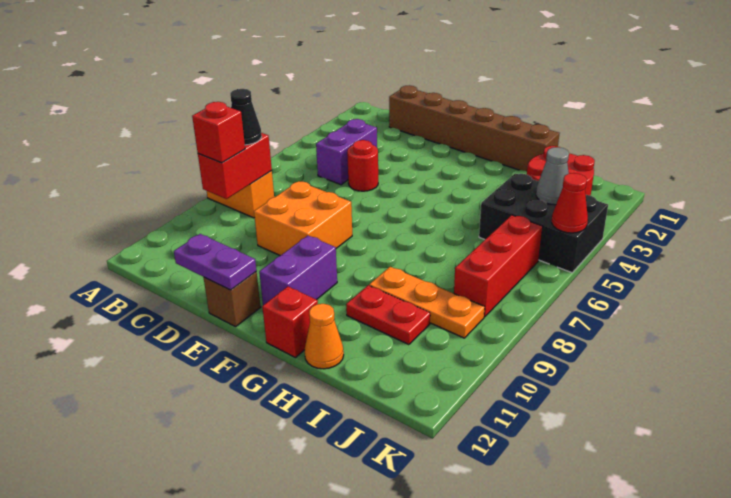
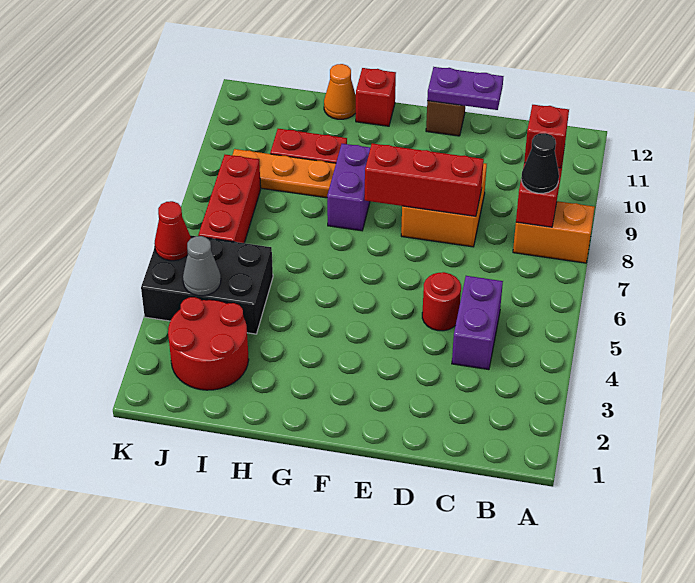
brown brick C1:H1 level 1 -> none
none -> red brick D8:F8 level 2
purple brick F10:F11 level 1 -> purple brick G8:G9 level 1

